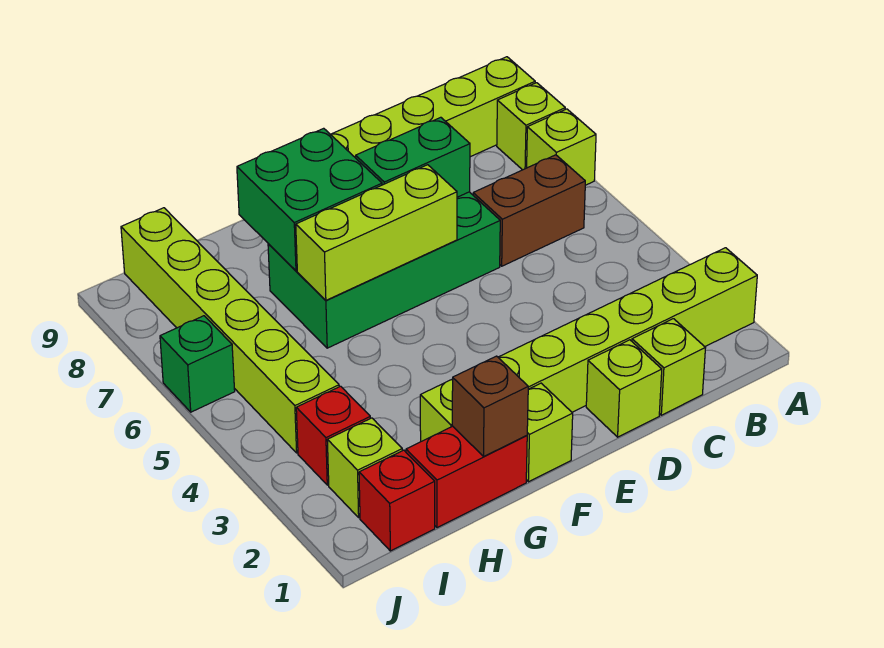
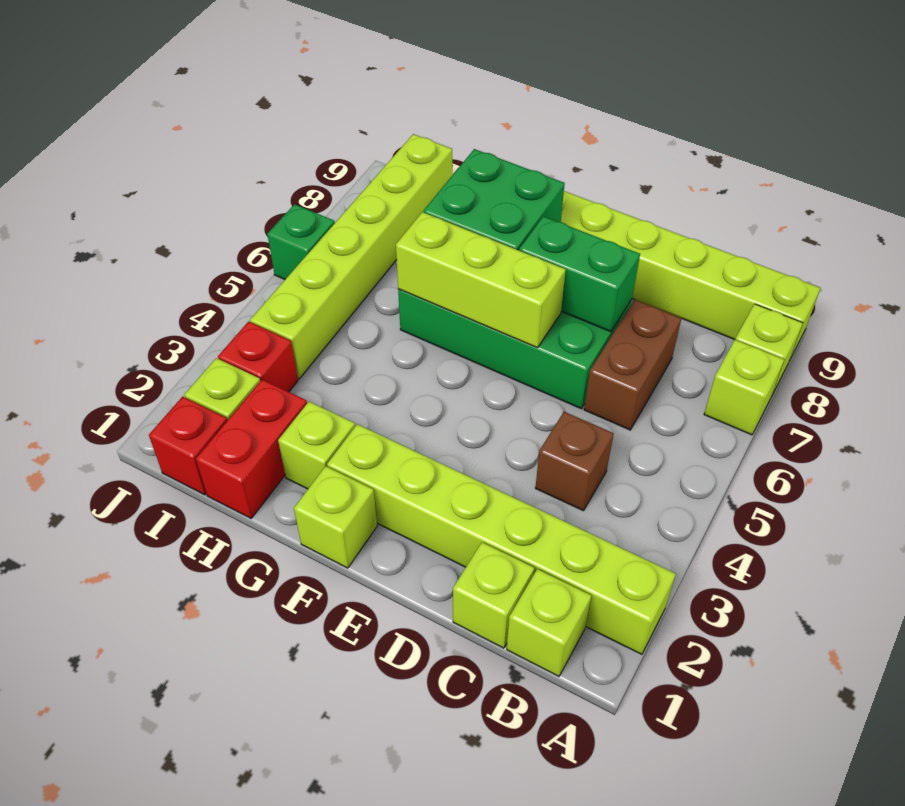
brown brick B6:C6 level 1 -> brown brick C6:C7 level 1
lime brick D1 level 1 -> lime brick B1 level 1
red brick G1:H1 level 1 -> red brick H1:H2 level 1
brown brick G1 level 2 -> brown brick C4 level 1

